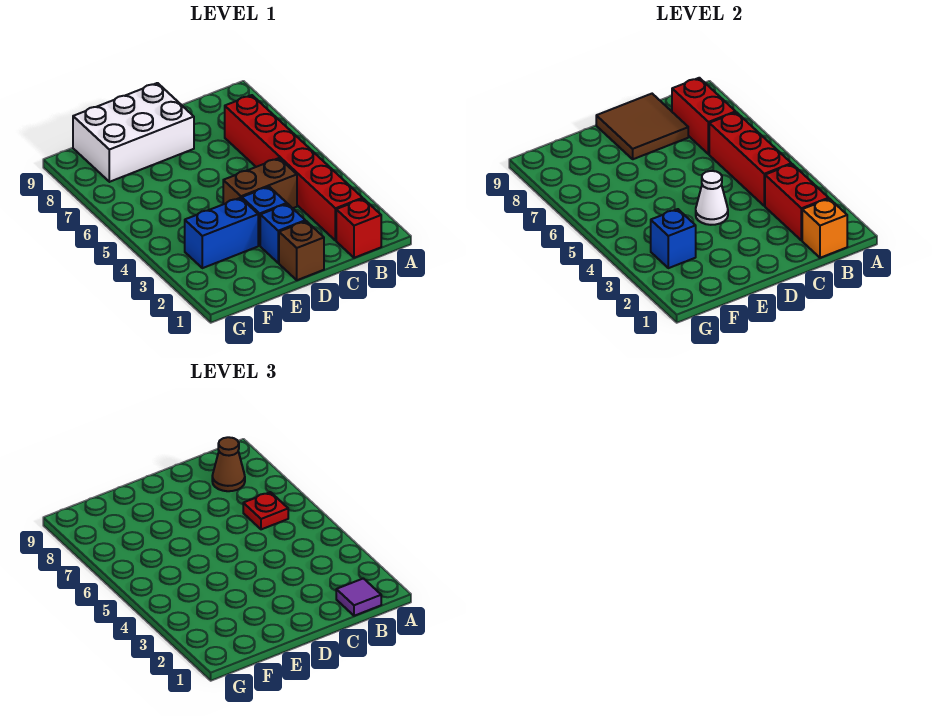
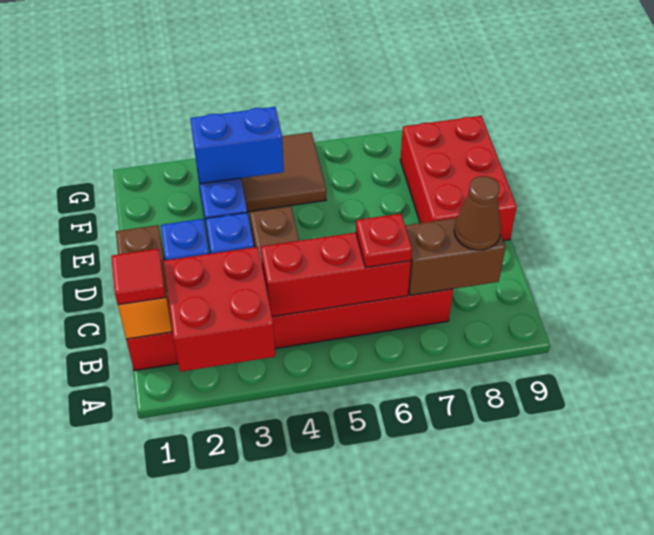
purple tile B1 level 3 -> red tile B1 level 3
red brick B2:B3 level 2 -> red brick A2:B3 level 2
red brick B7:B8 level 2 -> brown brick B7:B8 level 2
brown tile C8:D9 level 2 -> brown tile F4:G5 level 1
white cone D4 level 2 -> none
white brick D8:F9 level 1 -> red brick D8:F9 level 1
blue brick F3 level 2 -> blue brick F3:F4 level 2

